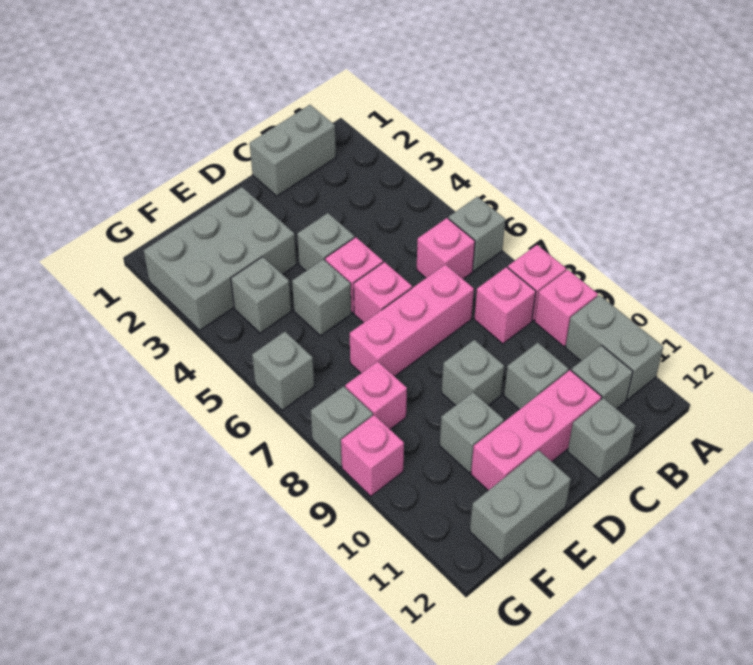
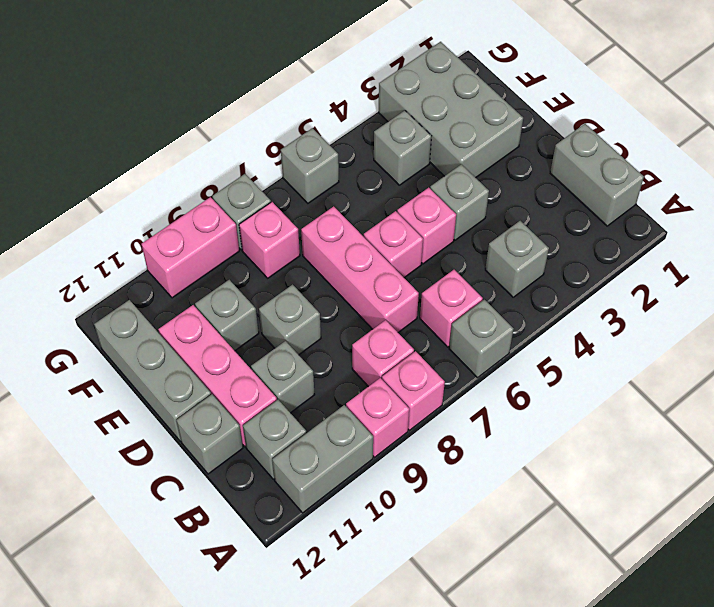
grey brick E5 level 1 -> grey brick B4 level 1
grey brick E12:F12 level 1 -> grey brick D12:F12 level 1
pink brick G9 level 1 -> pink brick G9:G10 level 1

